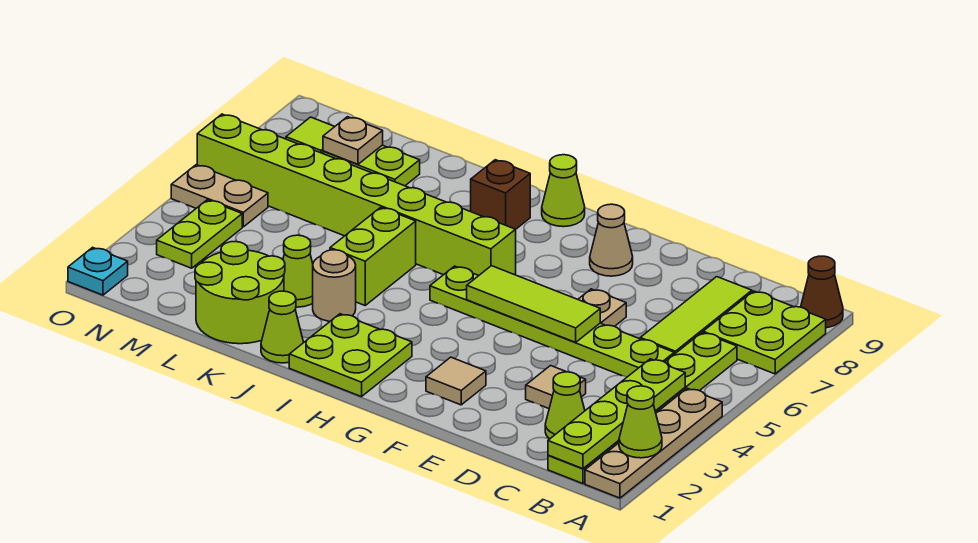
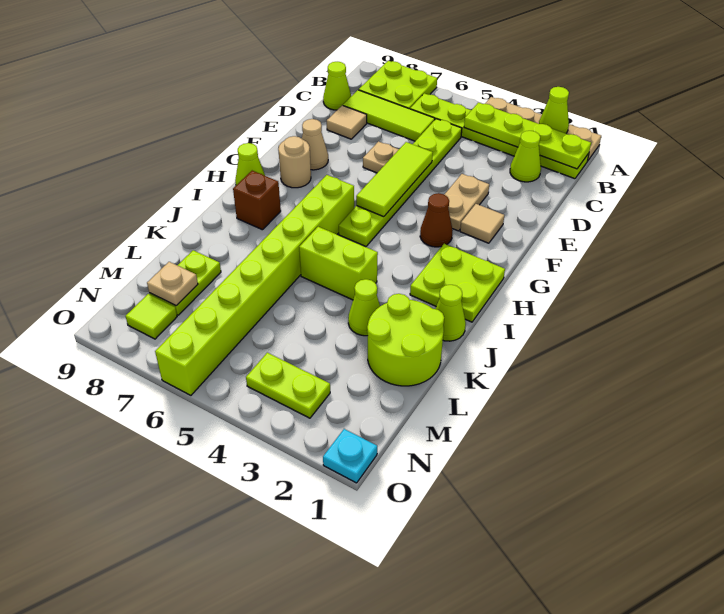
brown cone A9 level 1 -> brown cone G3 level 1
none -> lime cone C9 level 1
tan tile D3 level 1 -> tan tile D8 level 1
tan round brick J3 level 1 -> tan round brick G8 level 1
tan plate N5:O5 level 1 -> tan plate E3:F3 level 1

